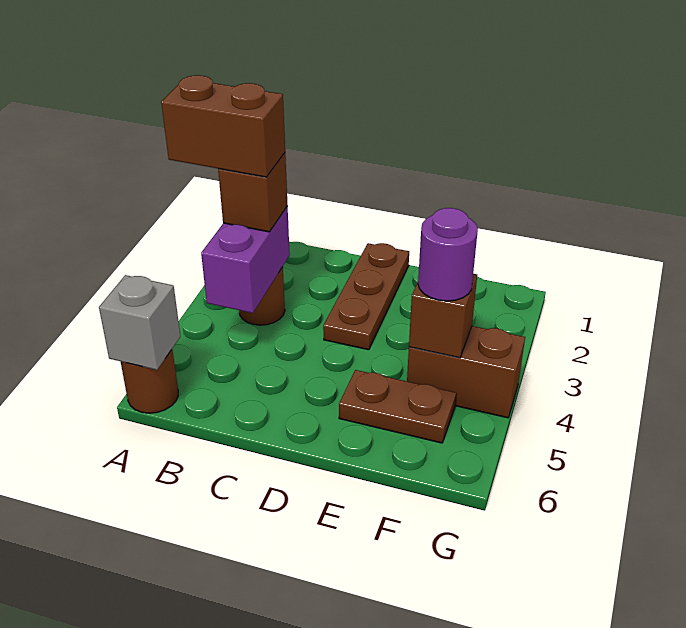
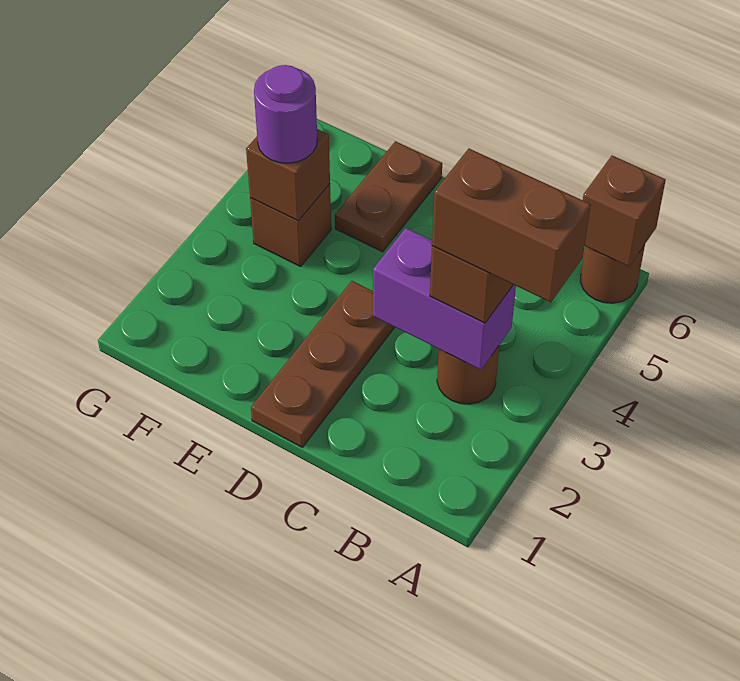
grey brick A6 level 2 -> brown brick A6 level 2
purple brick B3:B4 level 2 -> purple brick B3:C3 level 2
brown plate E5:F5 level 1 -> brown plate E5:E6 level 1
brown brick F4:G4 level 1 -> brown brick F4 level 1

